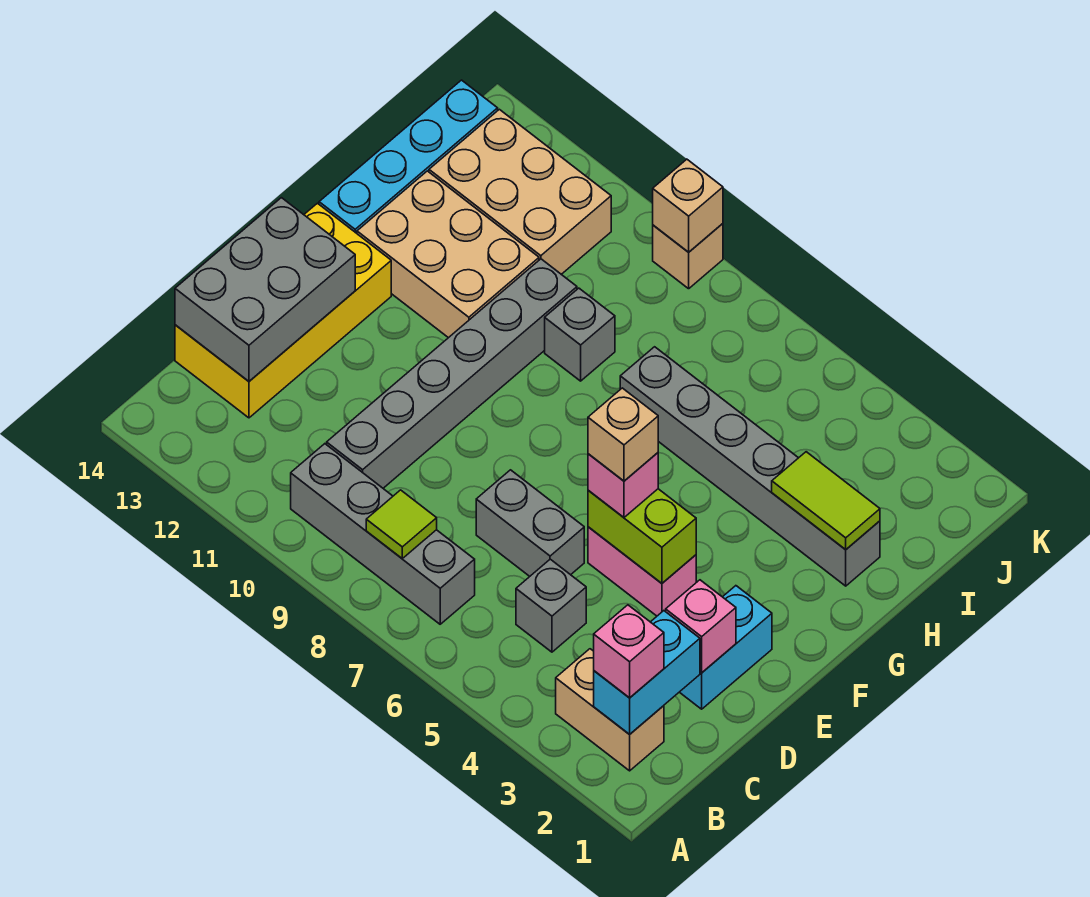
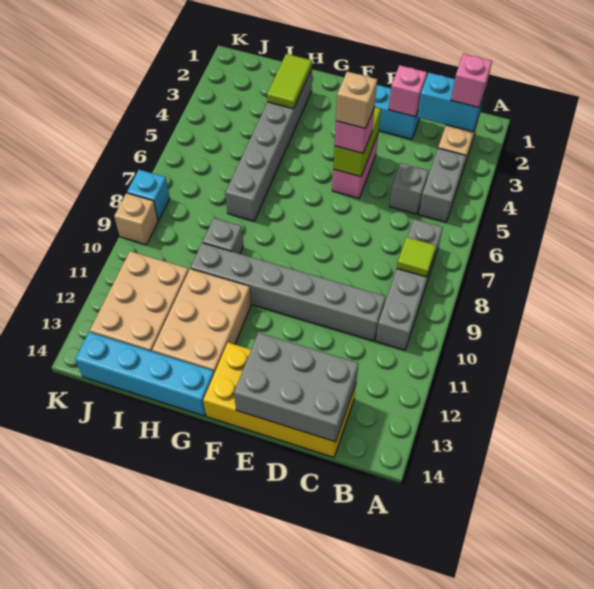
grey brick D6:D7 level 1 -> grey brick B4:B5 level 1
none -> cyan brick K8 level 1
tan brick K9 level 2 -> none

